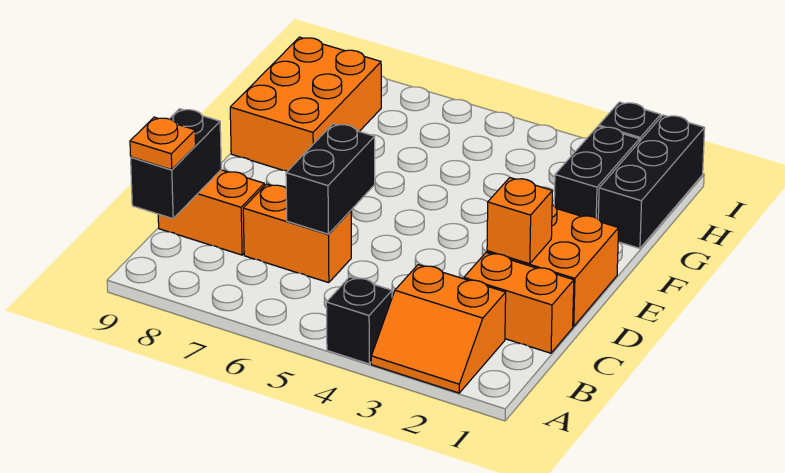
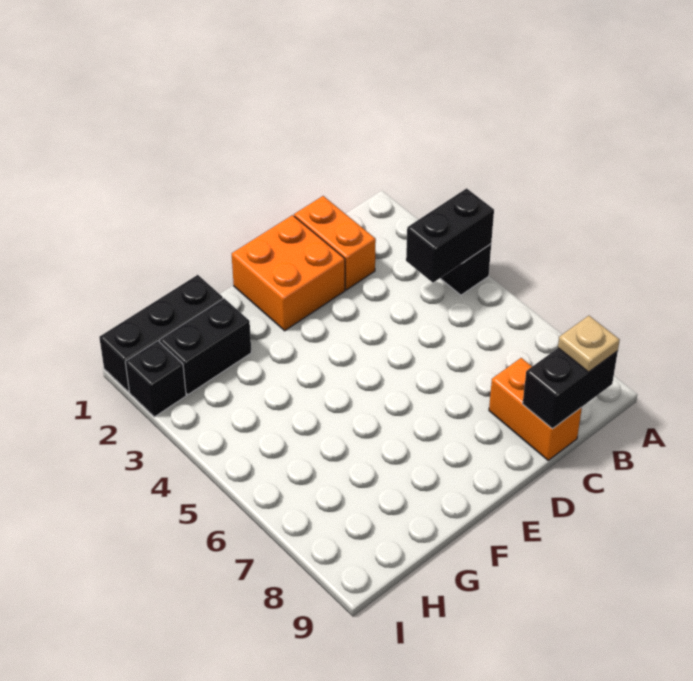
orange slope A2:B3 level 1 top B -> none
orange plate B9 level 3 -> tan plate B9 level 3
orange brick C6:C7 level 1 -> none
black brick C6:D6 level 2 -> black brick A4:B4 level 2
orange brick D2 level 2 -> none
orange brick F8:H9 level 1 -> none

